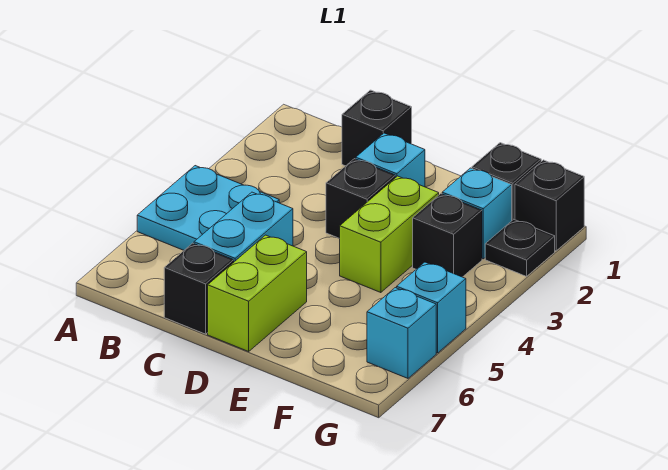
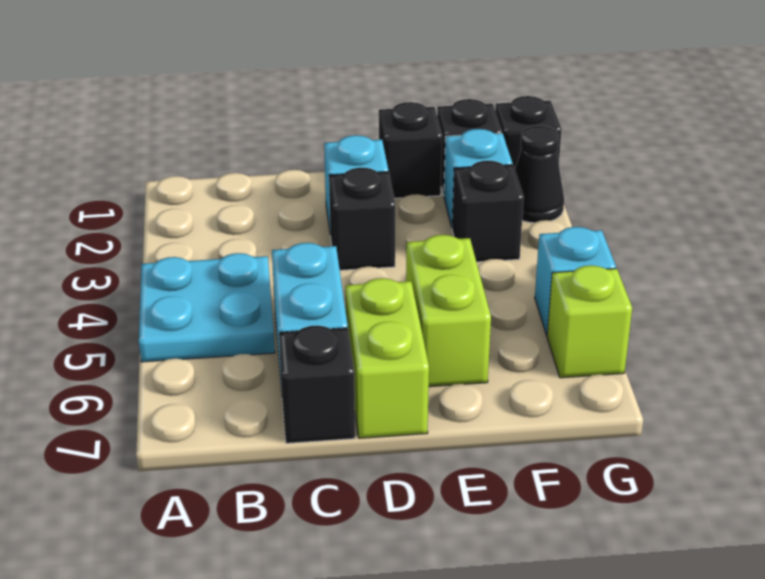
black brick C1 level 1 -> black brick E1 level 1
lime brick E3:E4 level 1 -> lime brick E5:E6 level 1
black plate G2 level 1 -> black cone G2 level 1
cyan brick G6 level 1 -> lime brick G6 level 1

